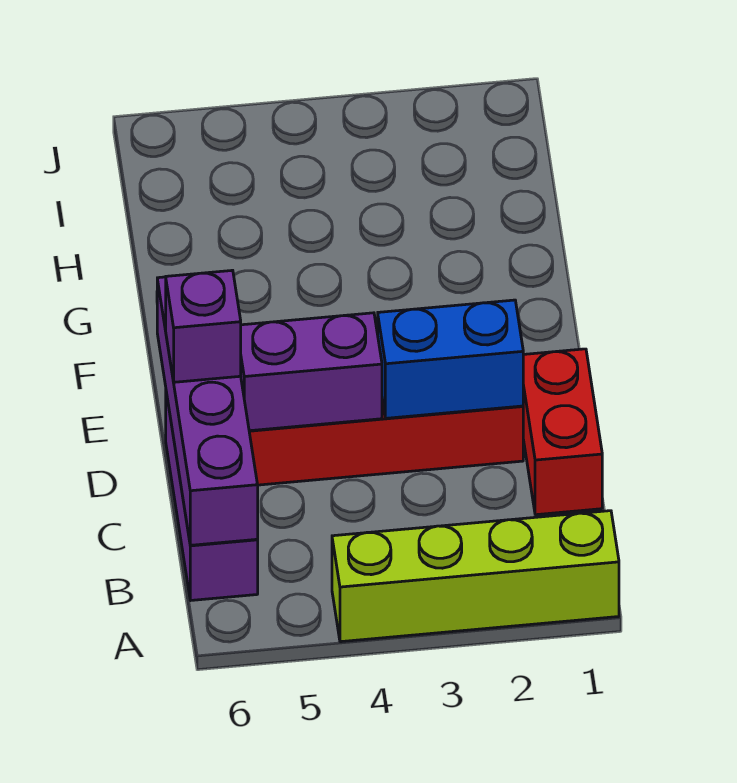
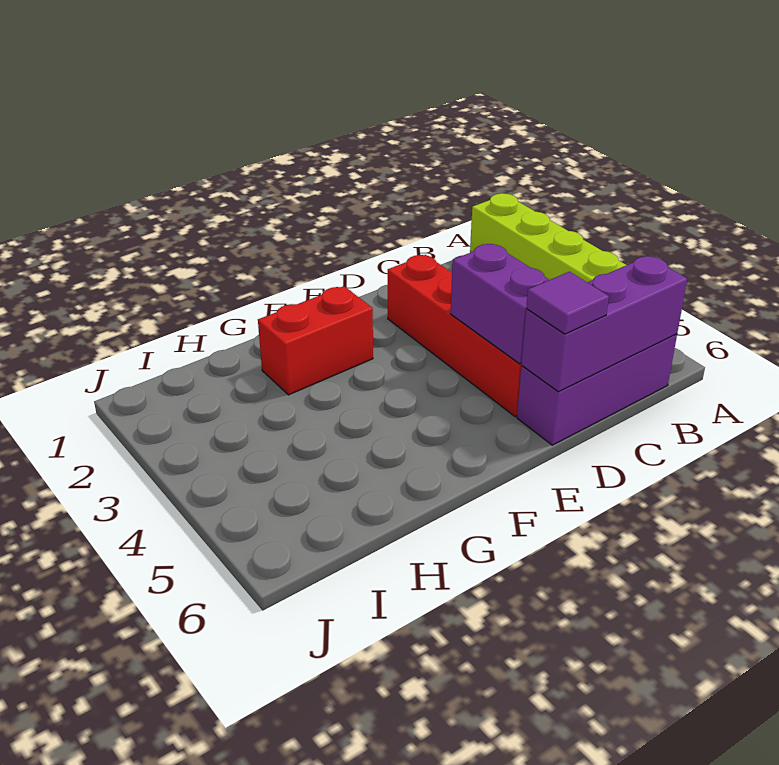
purple brick B6:E6 level 2 -> purple brick B6:D6 level 2
red brick C1:D1 level 1 -> red brick F2:G2 level 1
blue brick D2:D3 level 2 -> none
purple brick D6 level 3 -> purple tile D6 level 3

